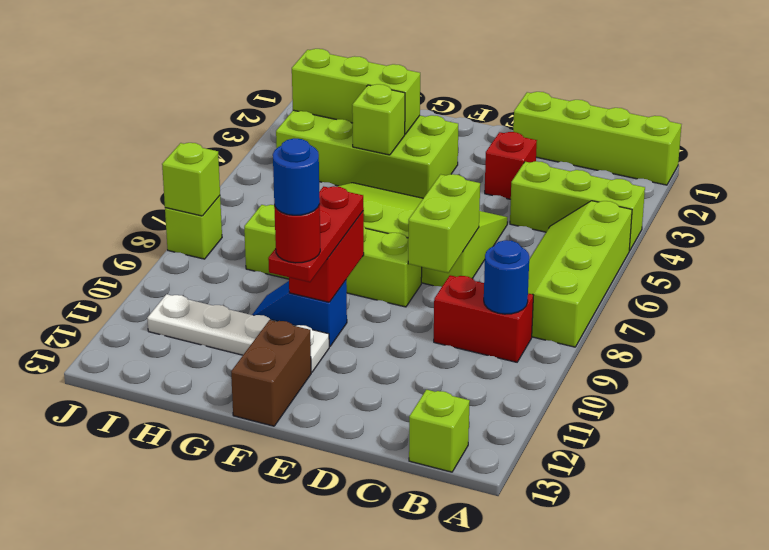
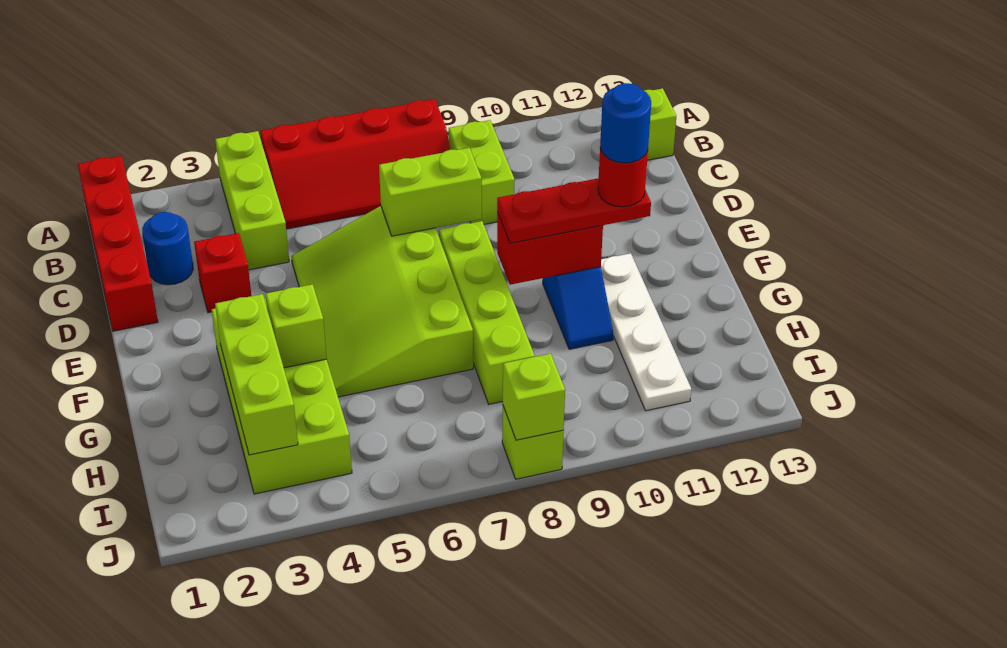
lime brick A1:D1 level 1 -> red brick A1:D1 level 1
lime slope A5:B8 level 1 top A -> red slope A5:B8 level 1 top A
red brick B9:C9 level 1 -> lime brick B9:C9 level 1
blue round brick B9 level 2 -> blue round brick C2 level 1
brown brick F12:F13 level 1 -> none

